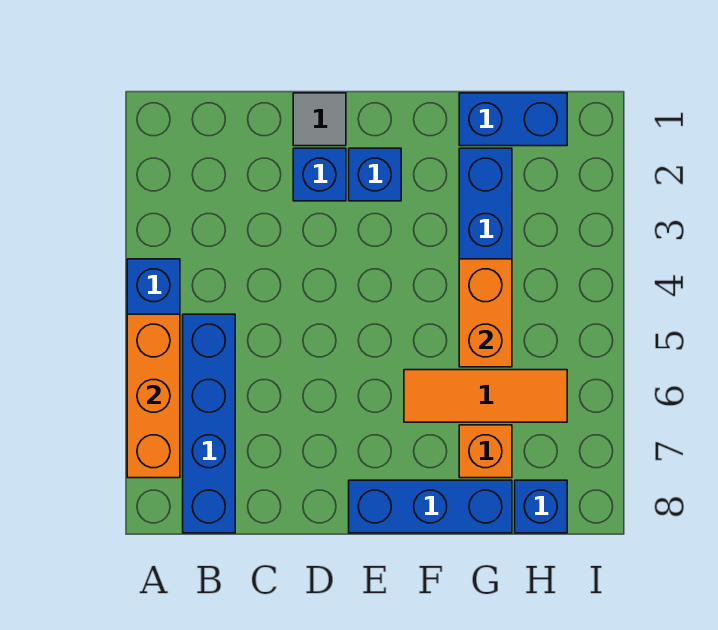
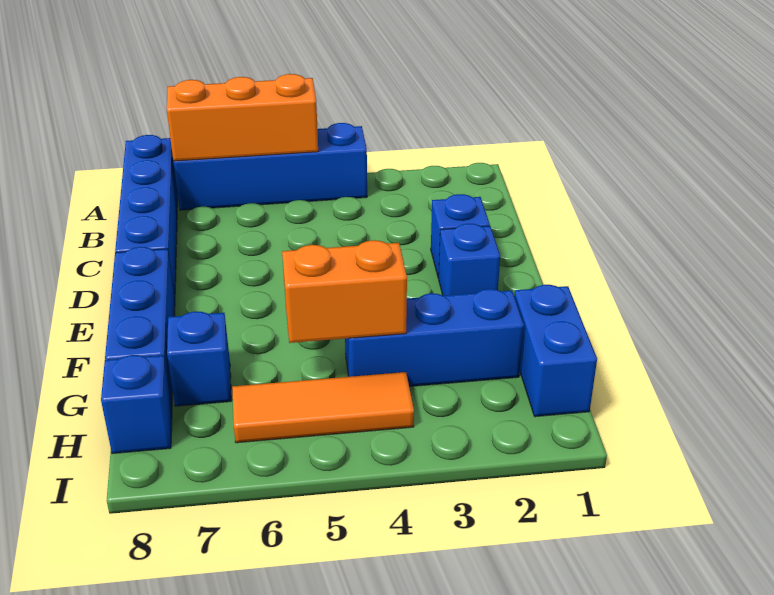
blue brick B5:B8 level 1 -> blue brick A8:D8 level 1
grey tile D1 level 1 -> none
orange tile F6:H6 level 1 -> orange tile H4:H6 level 1
orange brick G7 level 1 -> blue brick G7 level 1

